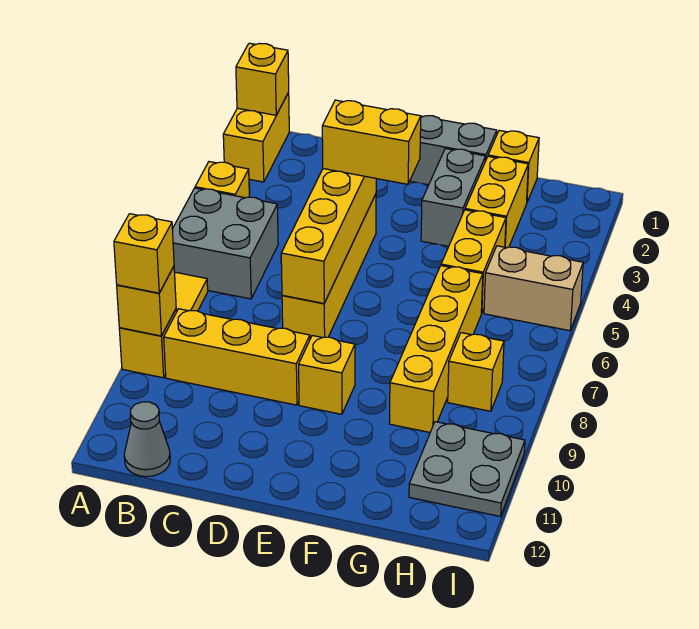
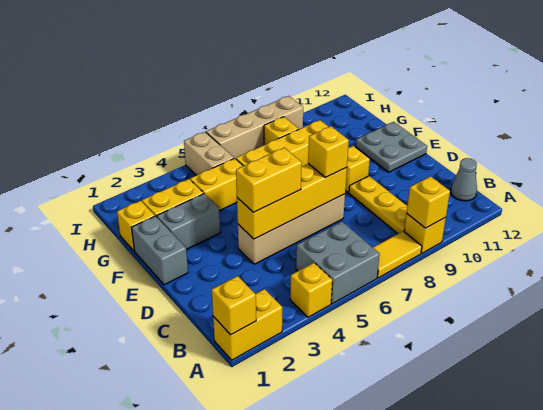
yellow brick A9 level 3 -> yellow brick D7 level 3
yellow brick B9:D9 level 1 -> yellow plate B9:D9 level 1
yellow brick D4:D7 level 1 -> tan brick D4:D7 level 1
yellow brick D4:E4 level 3 -> yellow brick D4:D5 level 3
grey plate H10:I11 level 1 -> grey plate E11:F12 level 1
none -> tan brick I6:I9 level 1

